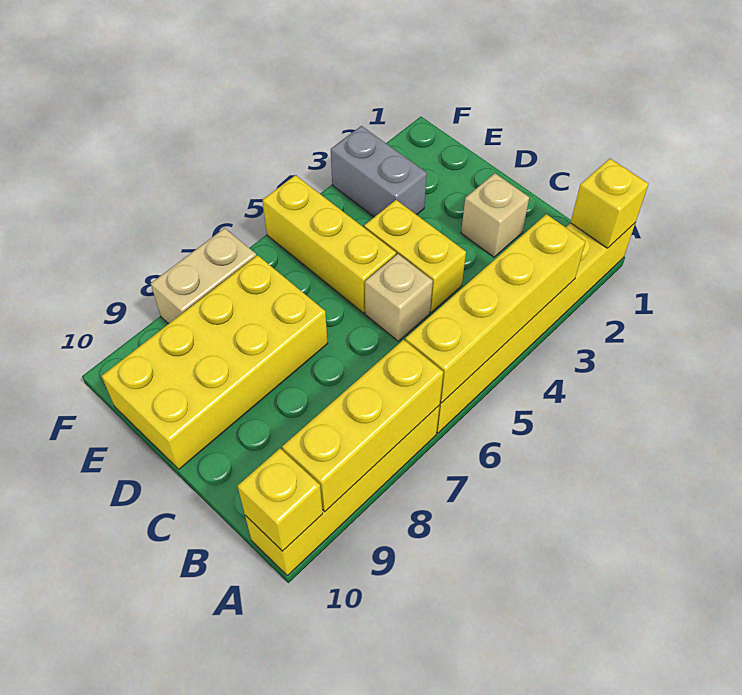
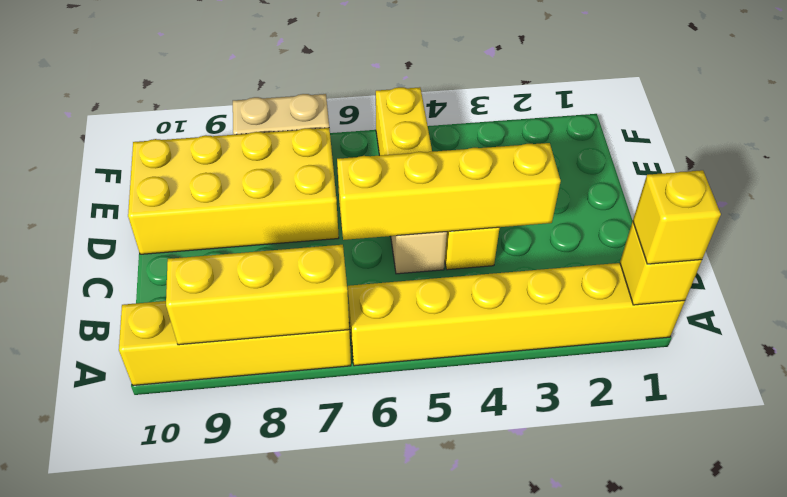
yellow brick A3:A6 level 2 -> yellow brick C3:C6 level 2
yellow brick A10 level 2 -> yellow brick A1 level 3
tan brick C2 level 1 -> none
grey brick E3:F3 level 1 -> none

